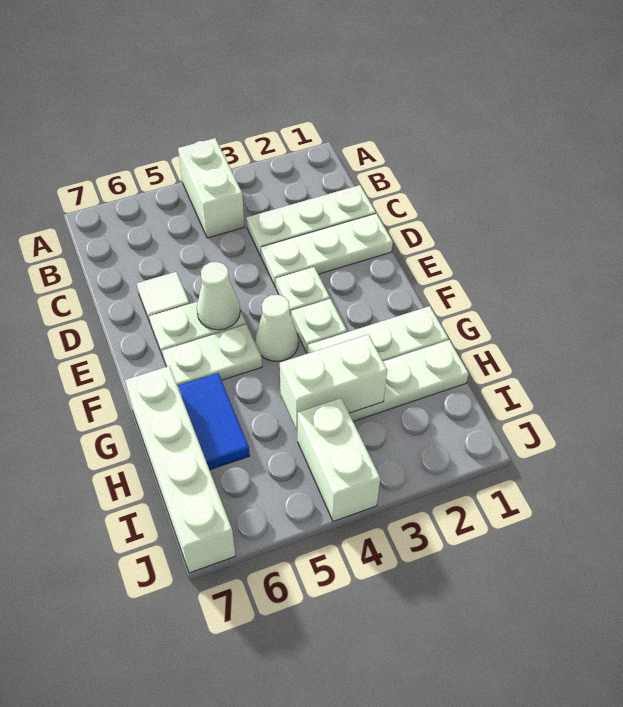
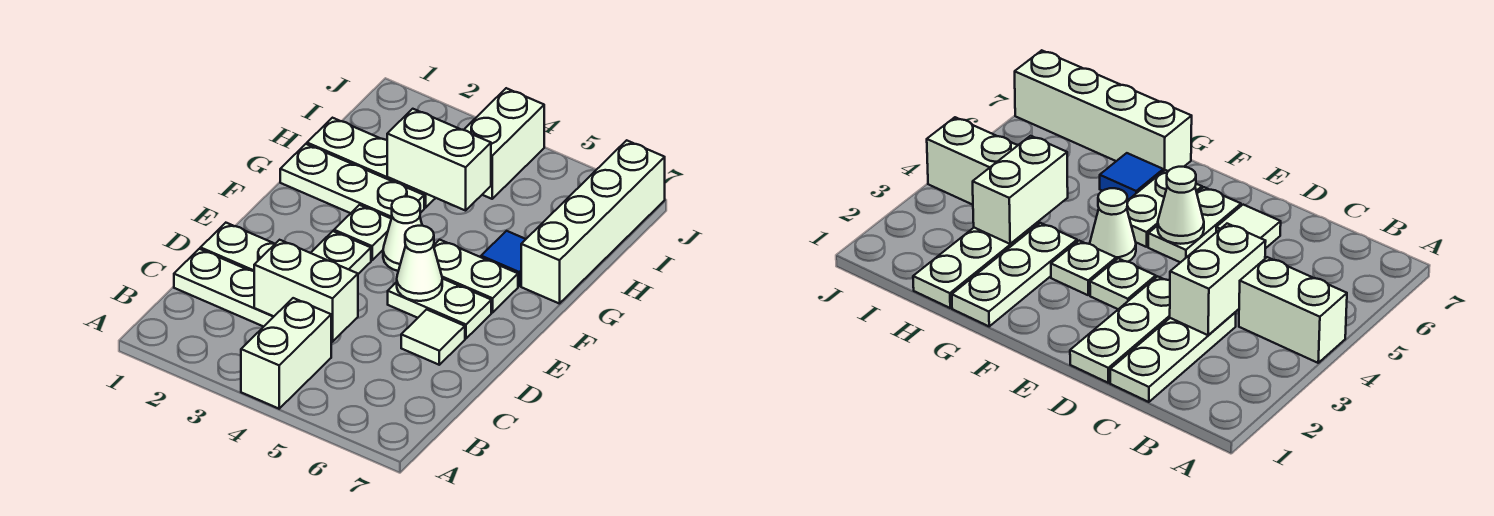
none -> white brick C3:C4 level 2
blue tile G6:H6 level 1 -> blue tile G6 level 1

